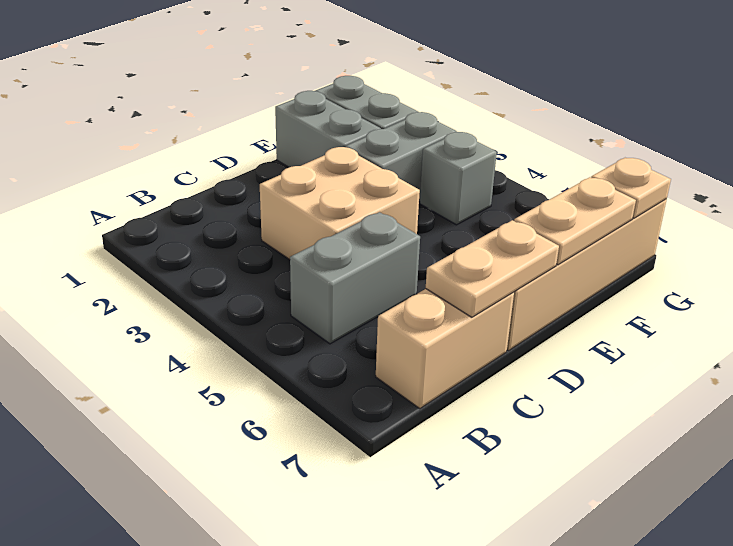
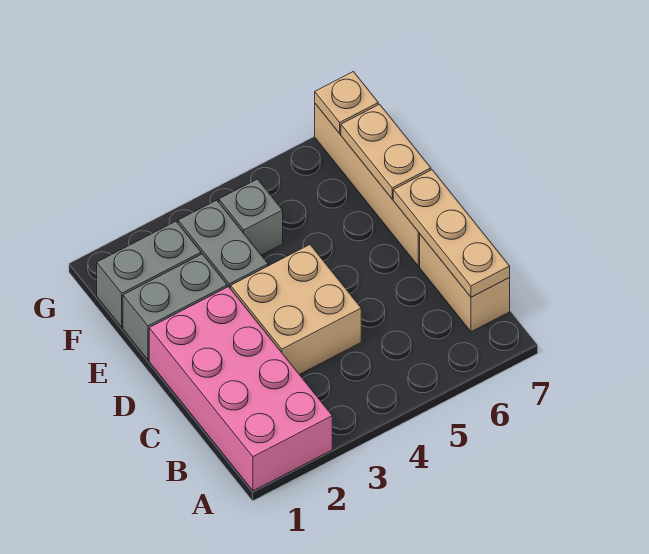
none -> pink brick A1:D2 level 1
grey brick B5:C5 level 1 -> none
tan plate C7:D7 level 2 -> tan plate B7:D7 level 2

